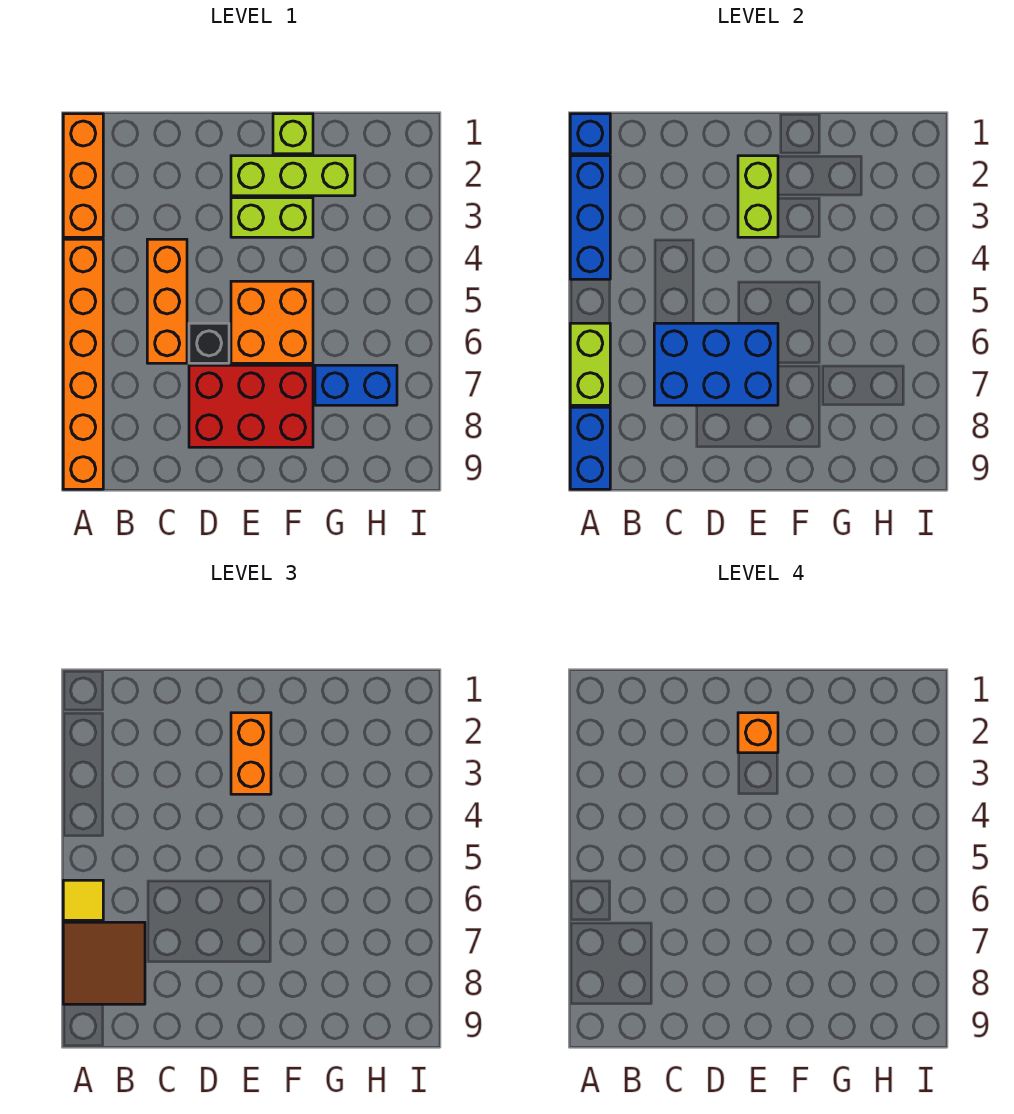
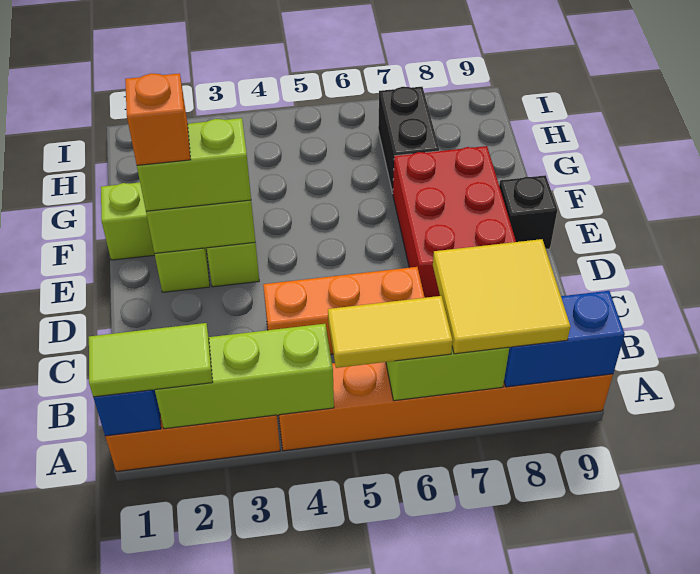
none -> lime tile A1:A2 level 3
blue brick A2:A4 level 2 -> lime brick A2:A4 level 2
yellow tile A6 level 3 -> yellow tile A5:A6 level 3
brown tile A7:B8 level 3 -> yellow tile A7:B8 level 3
blue brick C6:E7 level 2 -> none
black brick D6 level 1 -> black brick E9 level 1
orange brick E2:E3 level 3 -> lime brick E2:E3 level 3
orange brick E5:F6 level 1 -> none
blue brick G7:H7 level 1 -> black brick G7:H7 level 1

